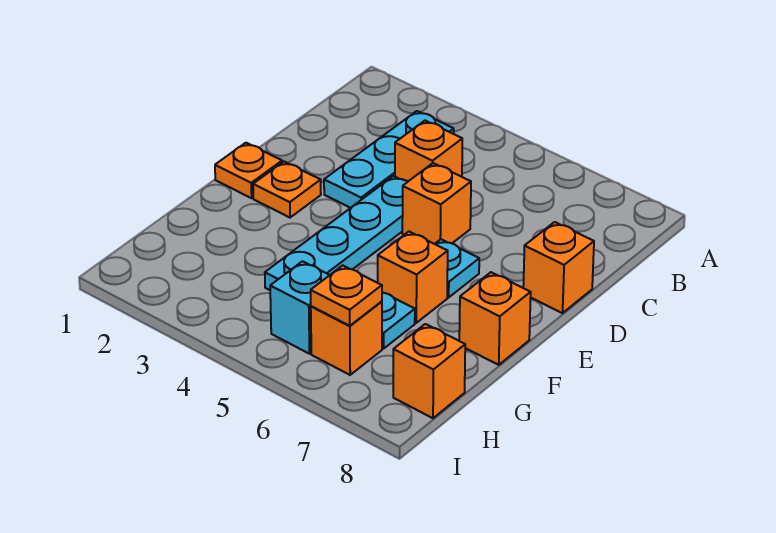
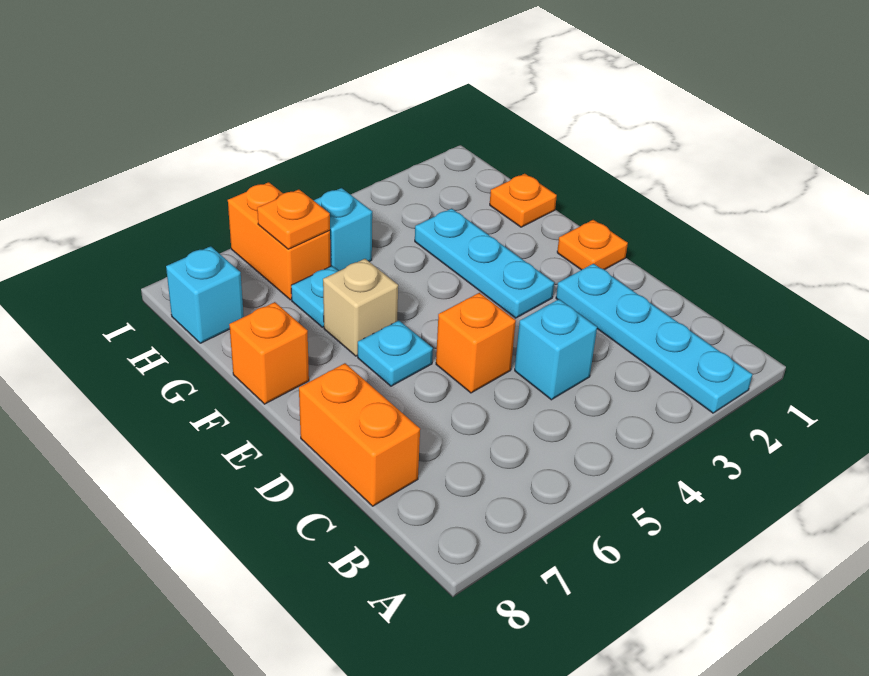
cyan plate B3:D3 level 1 -> cyan plate E3:G3 level 1
orange brick C4 level 1 -> cyan brick C4 level 1
cyan plate D4:G4 level 1 -> cyan plate A2:D2 level 1
orange brick D8 level 1 -> orange brick C8:D8 level 1
orange plate E2 level 1 -> orange plate G1 level 1
orange brick F6 level 1 -> tan brick F6 level 1
orange brick H6 level 1 -> orange brick H6:I6 level 1
orange brick H8 level 1 -> cyan brick H8 level 1

